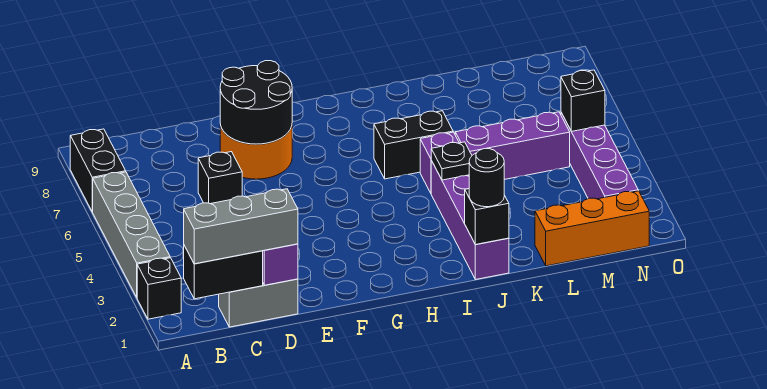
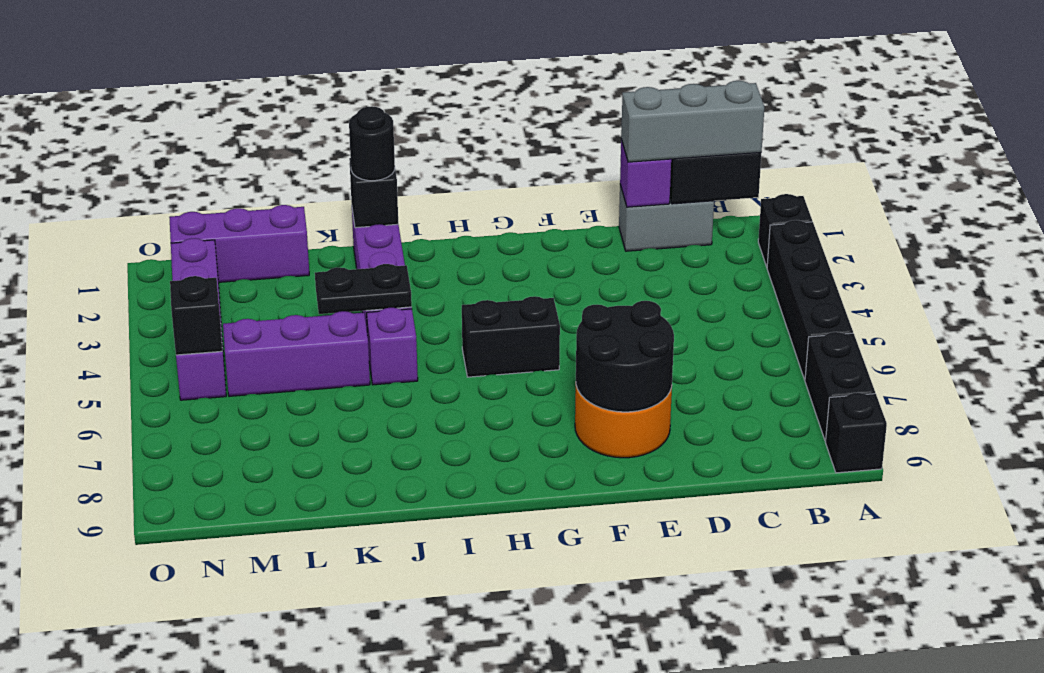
grey brick A3:A6 level 1 -> black brick A3:A6 level 1
black brick D6 level 1 -> black brick A9 level 1
black brick I6:J6 level 1 -> black brick G5:H5 level 1
black plate J4 level 2 -> black plate J4:K4 level 2
orange brick L1:N1 level 1 -> purple brick L1:N1 level 1

